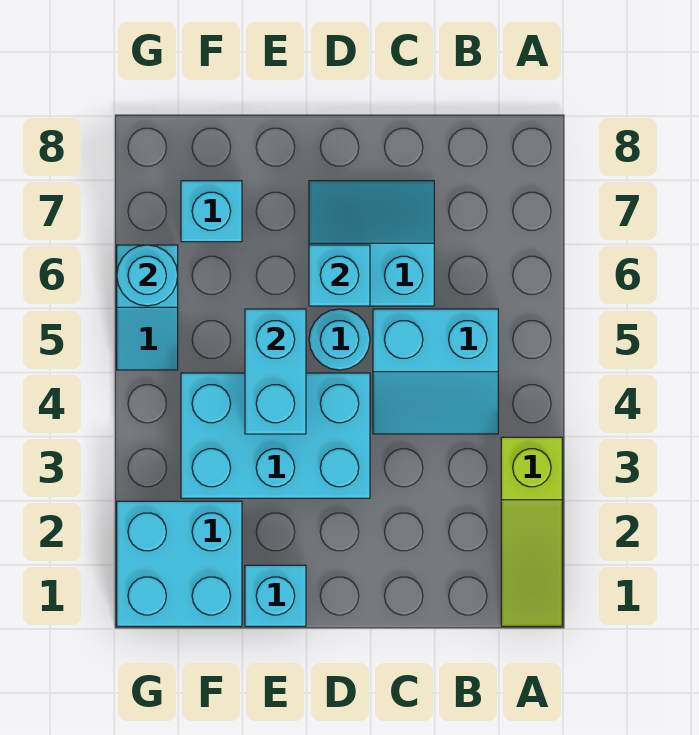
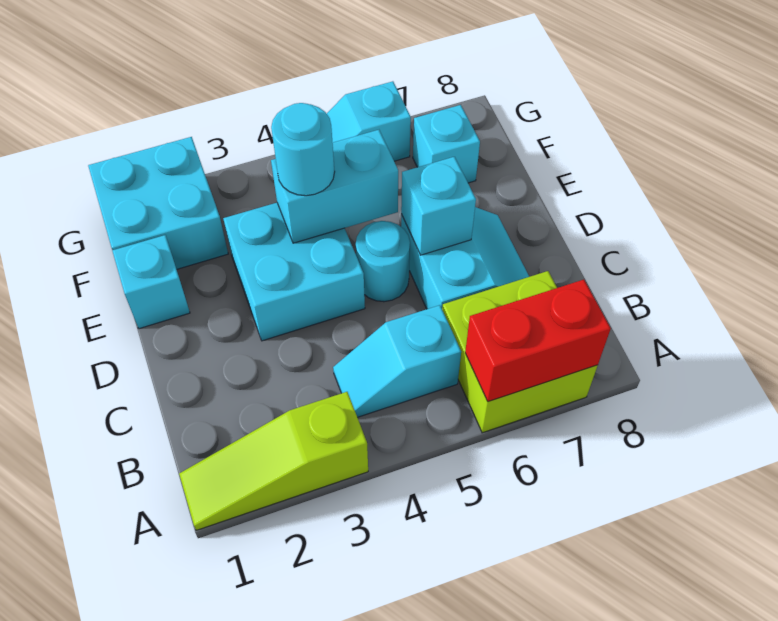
none -> lime brick A6:B7 level 1
none -> red brick A6:A7 level 2
cyan slope B4:C5 level 1 top 5 -> cyan slope B4:B5 level 1 top 5
cyan brick D3:F4 level 1 -> cyan brick D3:E4 level 1
cyan round brick G6 level 2 -> cyan round brick E4 level 3

